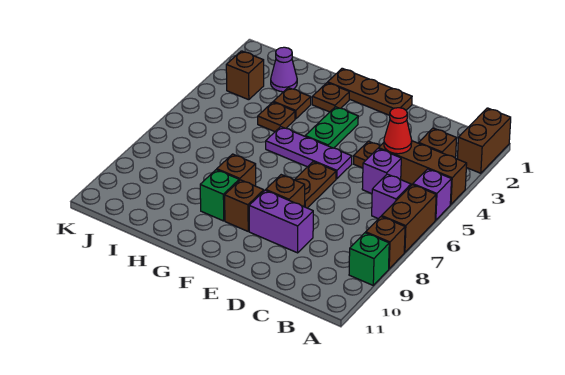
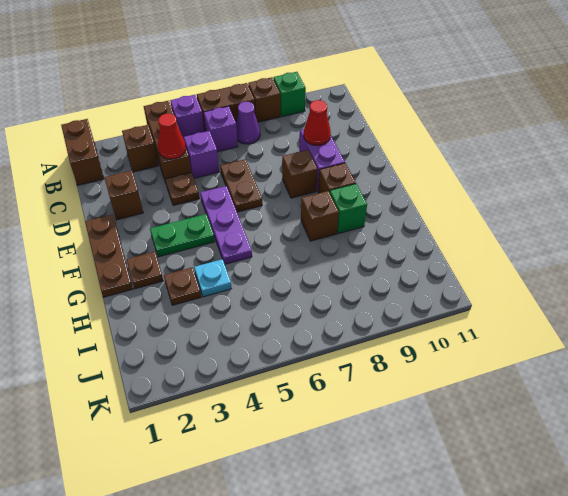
brown brick A1:A2 level 1 -> brown brick A1:B1 level 1
none -> red cone D9 level 2
brown plate E6:E7 level 1 -> brown plate D6:E6 level 1
brown plate H4 level 1 -> cyan plate H4 level 1
purple cone I2 level 1 -> purple cone B7 level 1
brown brick J3 level 1 -> brown brick D2 level 1

